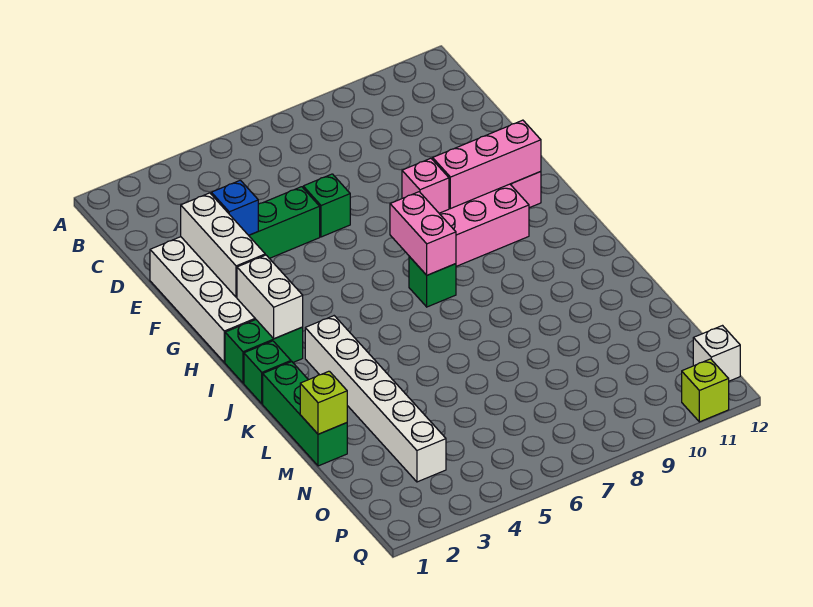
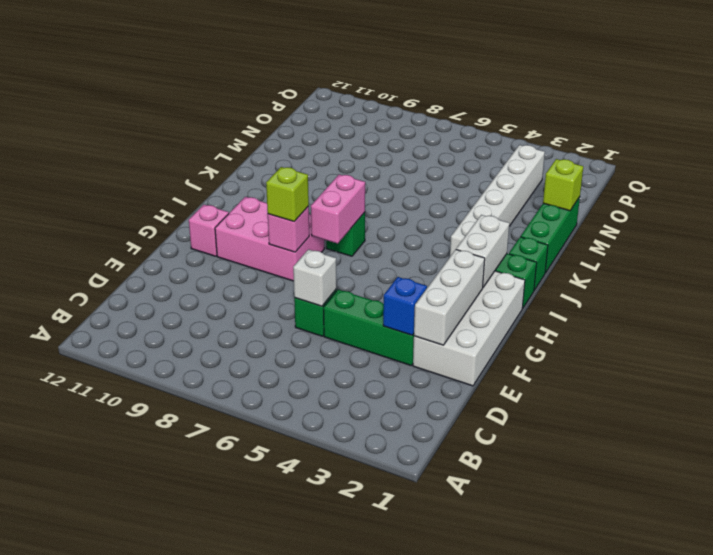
pink brick G9:G11 level 2 -> none
white brick P12 level 1 -> white brick E6 level 2
lime brick Q11 level 1 -> lime brick G8 level 3

